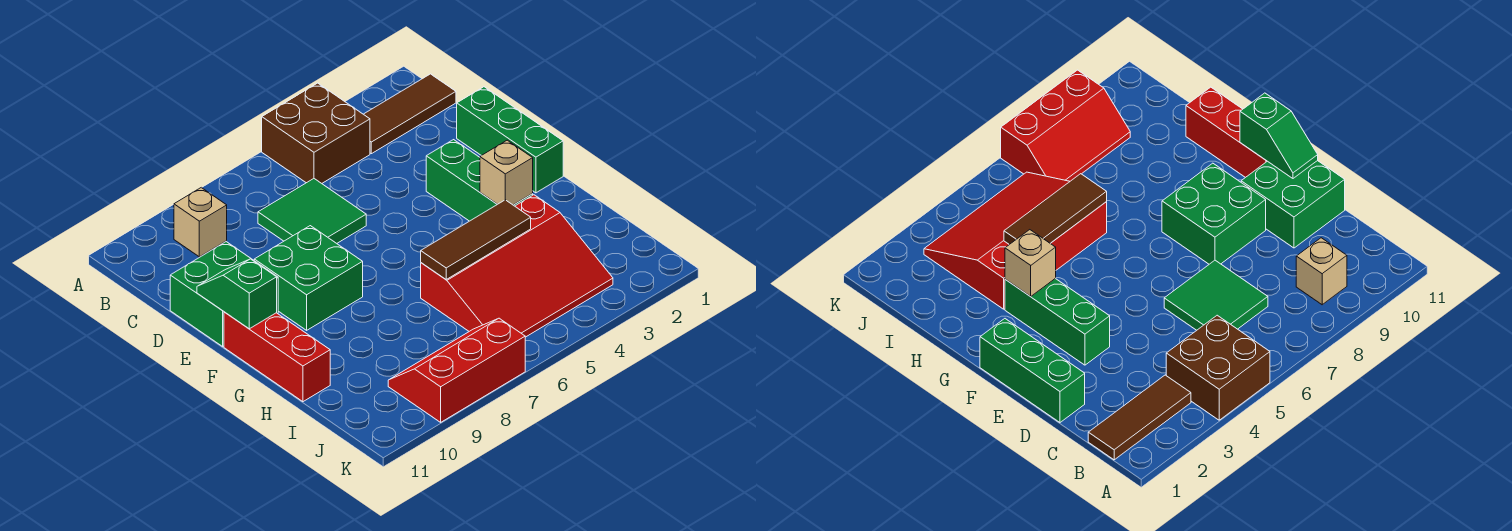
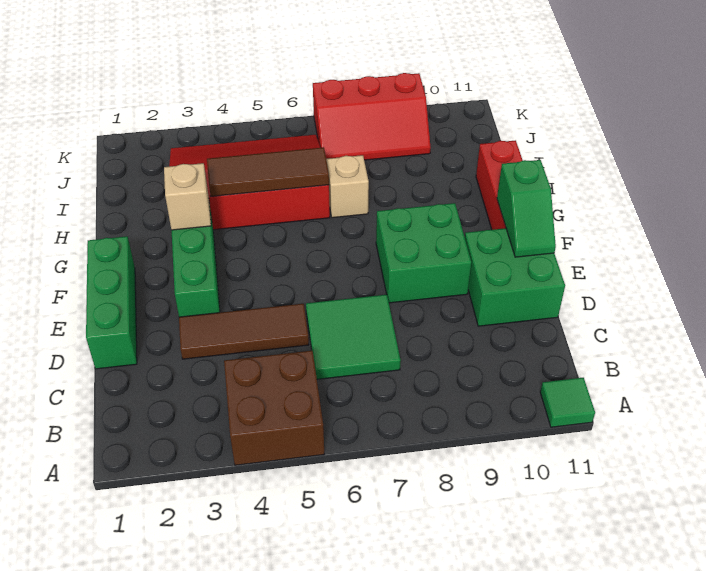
none -> green tile A11 level 1
brown tile B1:B3 level 1 -> brown tile D3:D5 level 1
tan brick B9 level 1 -> tan brick H7 level 1

